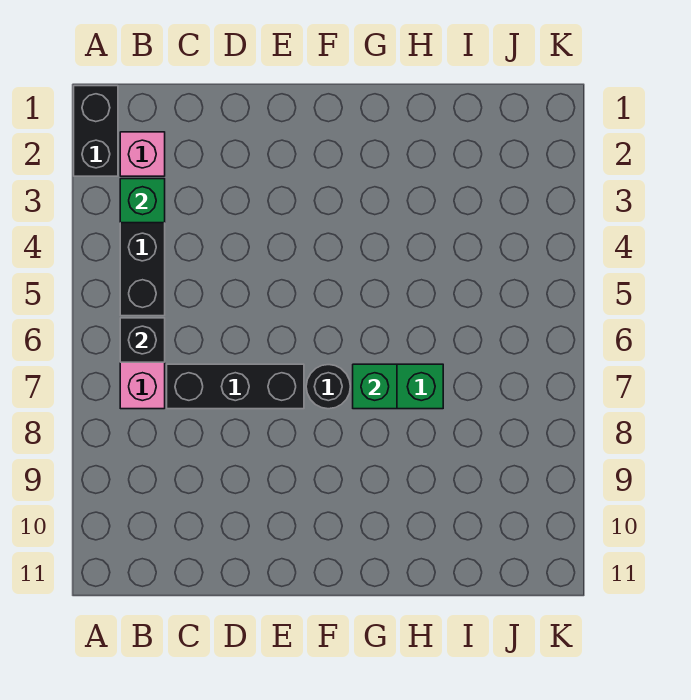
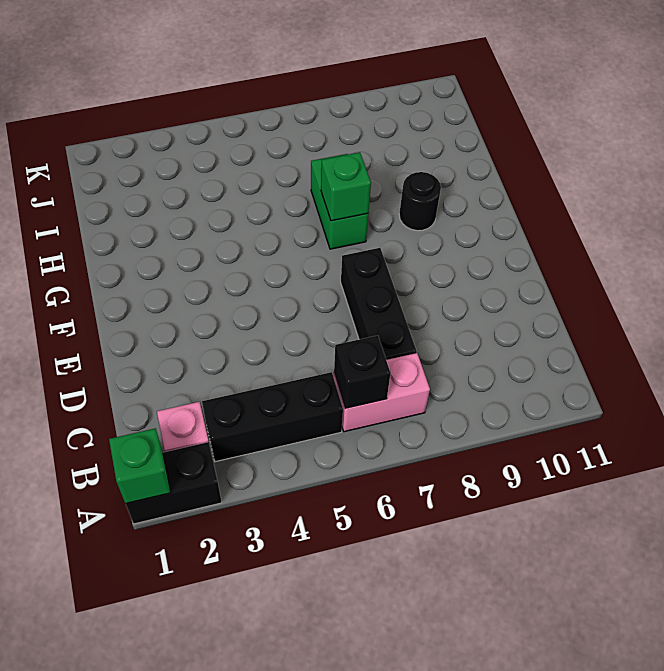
green brick B3 level 2 -> green brick A1 level 2
black round brick F7 level 1 -> black round brick G9 level 1

